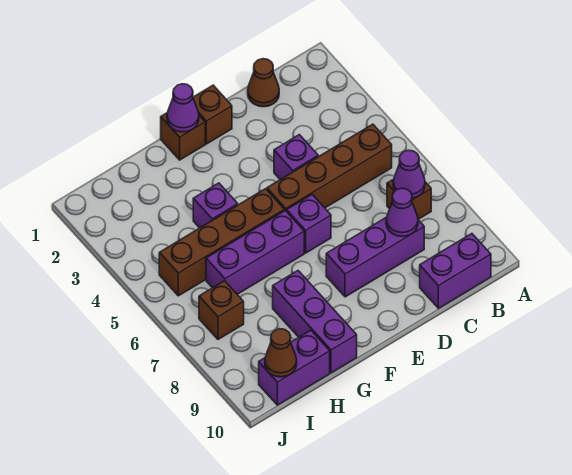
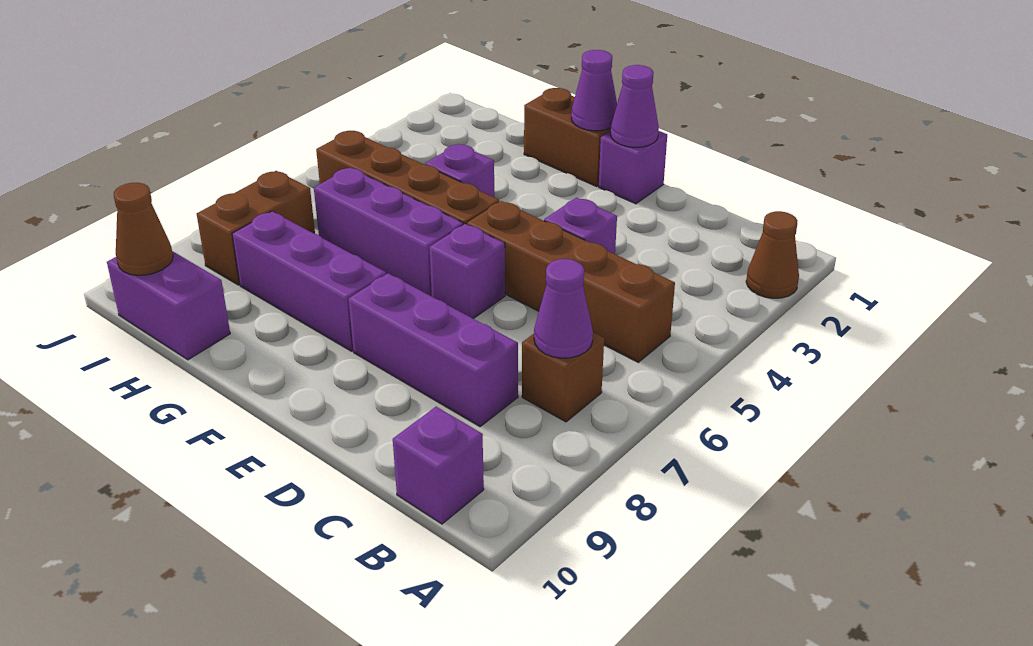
purple brick B10:C10 level 1 -> purple brick B10 level 1
brown cone C1 level 1 -> brown cone A2 level 1
purple cone C8 level 2 -> purple cone E1 level 2
brown brick E1 level 1 -> purple brick E1 level 1
brown brick F1 level 1 -> brown brick F1:G1 level 1
purple brick G8:G10 level 1 -> purple brick F8:H8 level 1
brown brick I7 level 1 -> brown brick I7:I8 level 1

